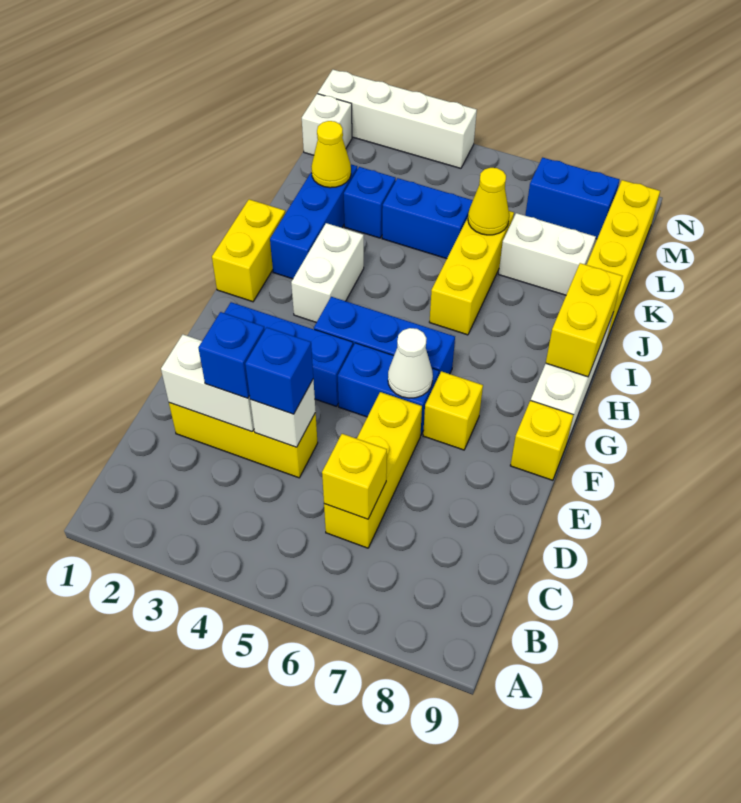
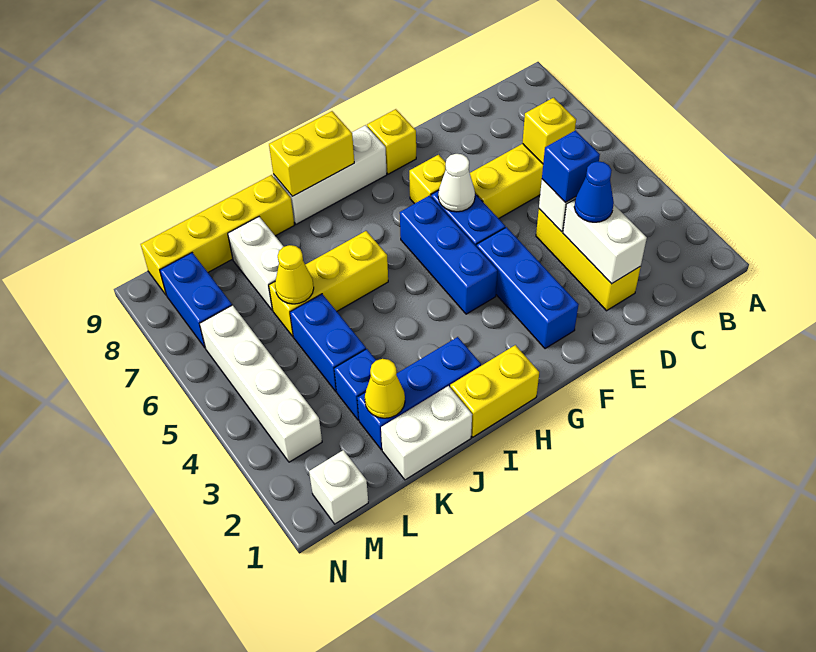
blue brick D3 level 3 -> blue cone D3 level 3
white brick H3:I3 level 1 -> white brick J1:K1 level 1
white brick N1:N4 level 1 -> white brick M3:M6 level 1

